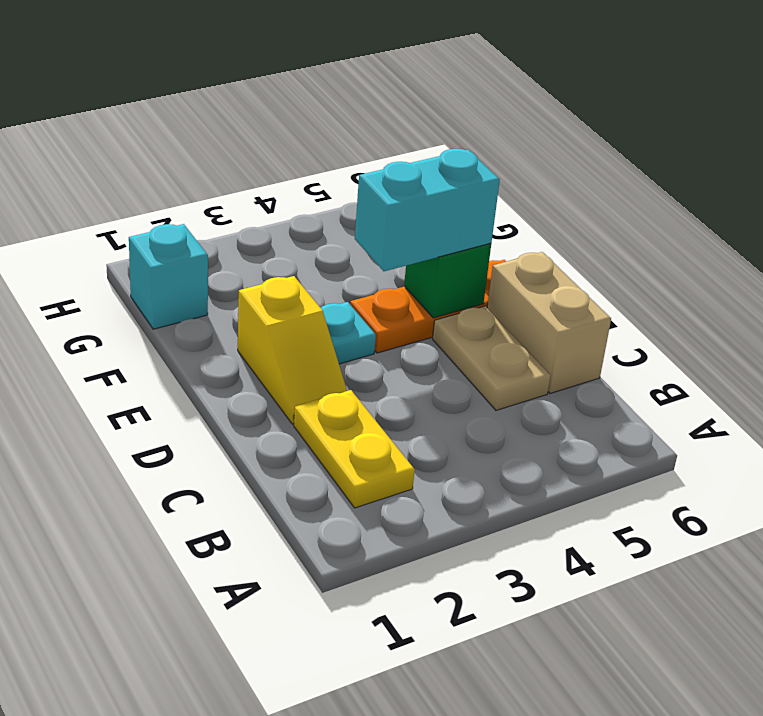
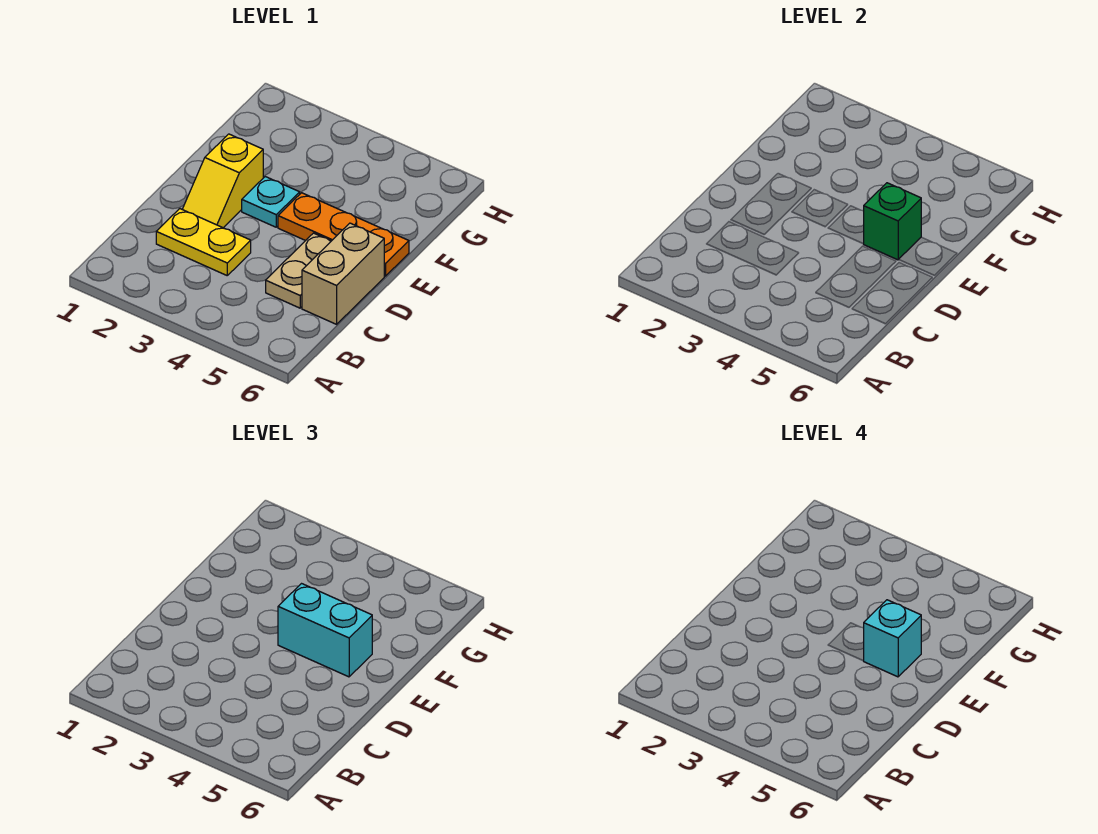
yellow plate B2:C2 level 1 -> yellow plate C2:C3 level 1
cyan brick G1 level 1 -> cyan brick E5 level 4

